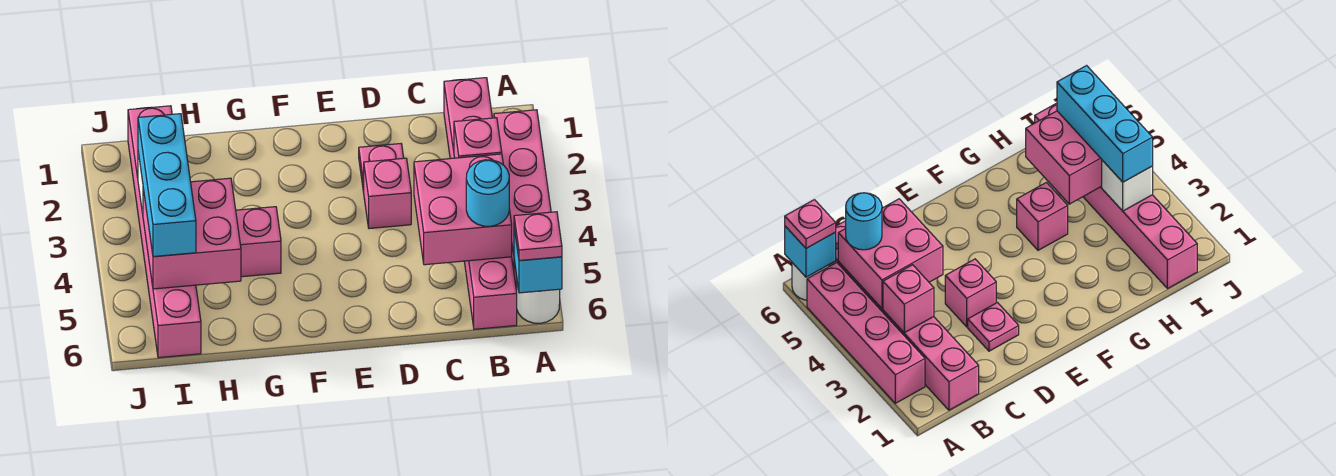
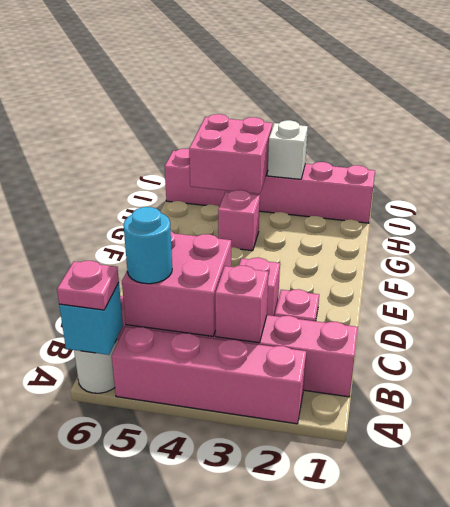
cyan brick I3:I5 level 3 -> none

